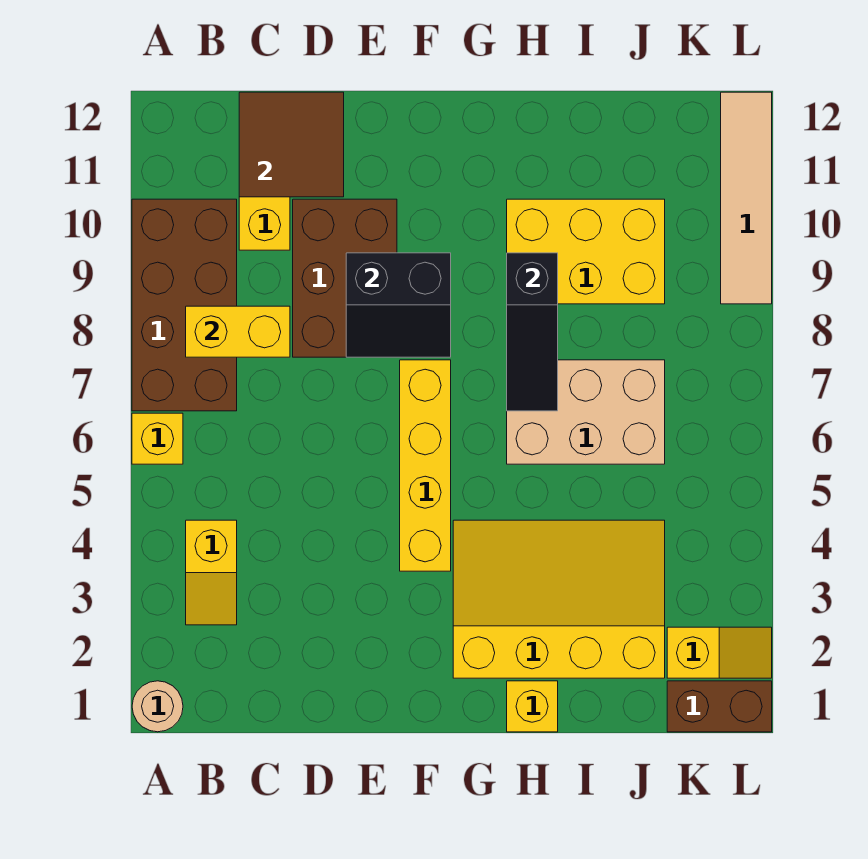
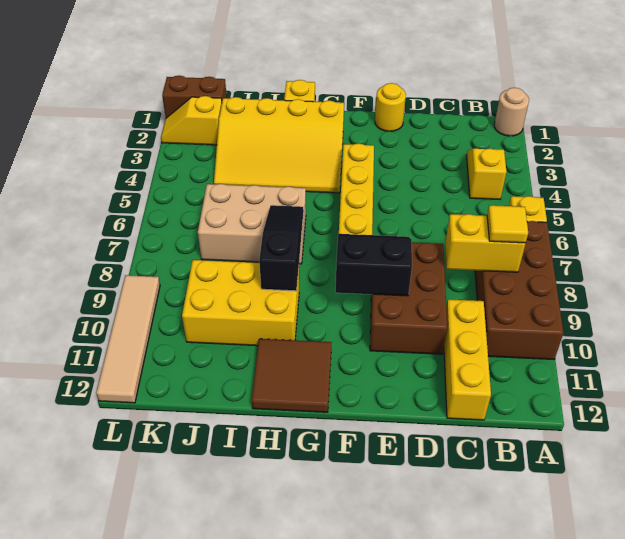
none -> yellow tile B8 level 3
brown tile C11:D12 level 2 -> brown tile G11:H12 level 1
none -> yellow round brick E1 level 1

